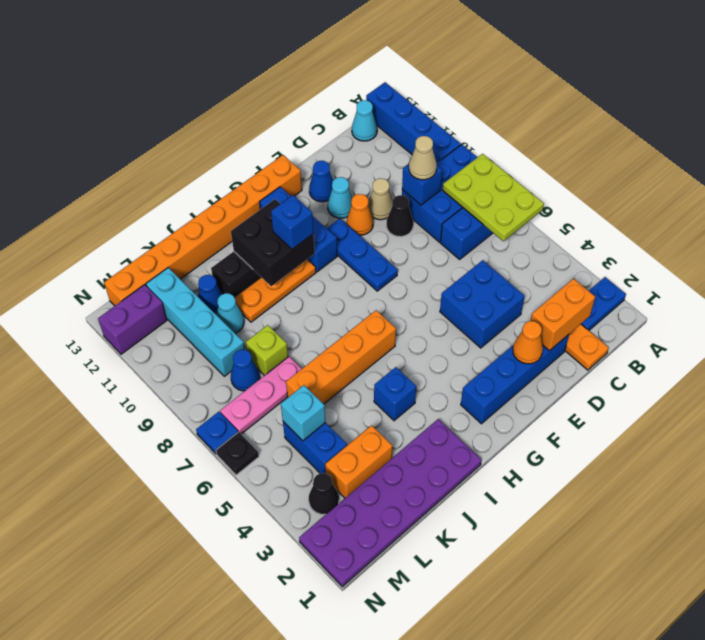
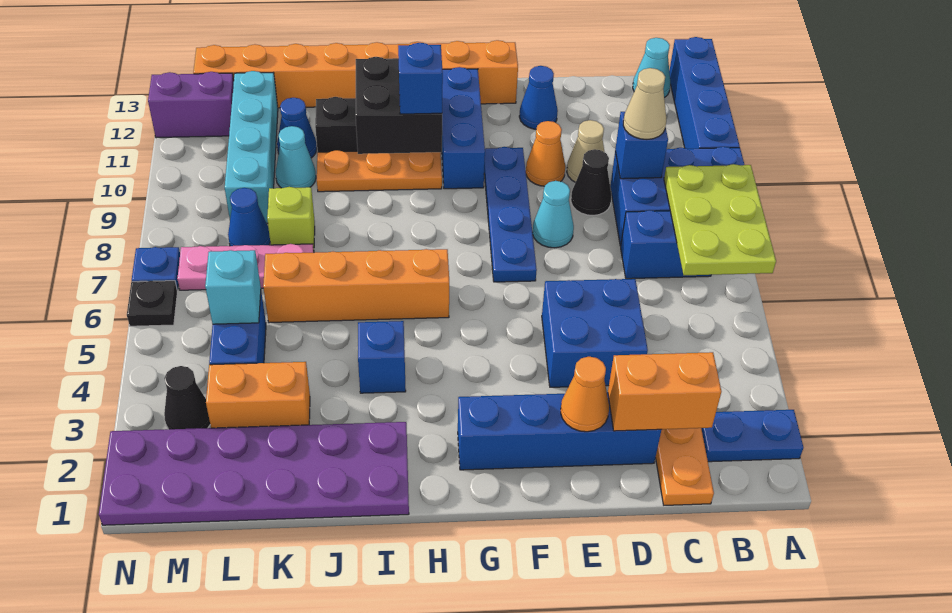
cyan cone E11 level 1 -> cyan cone E8 level 1
blue plate F8:F10 level 1 -> blue plate F7:F10 level 1

